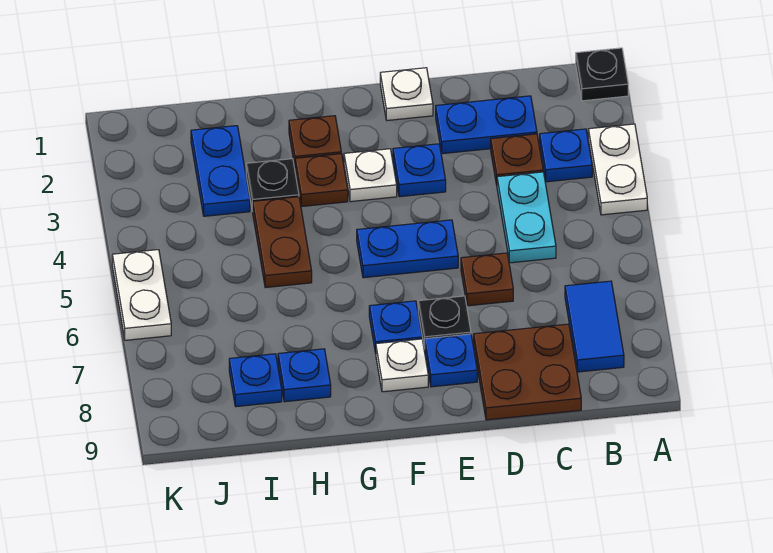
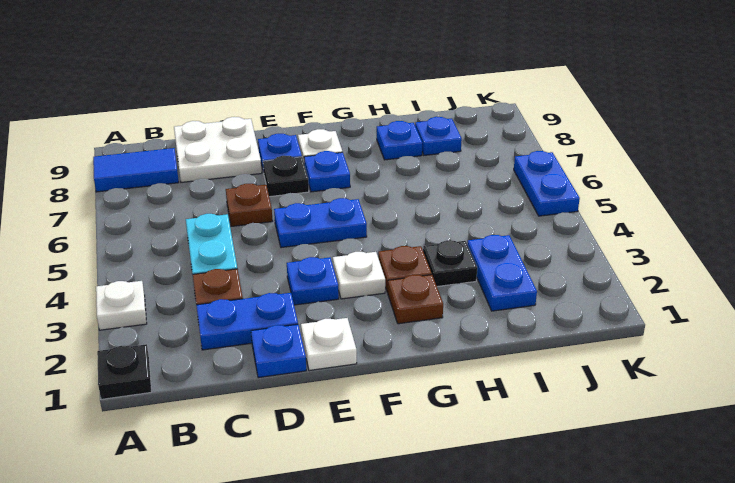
white plate A3:A4 level 1 -> white plate A3 level 1
blue plate B3 level 1 -> blue plate D1 level 1
blue tile B7:B8 level 1 -> blue tile A8:B8 level 1
brown plate C8:D9 level 1 -> white plate C8:D9 level 1
brown plate H4:H5 level 1 -> none
white plate K5:K6 level 1 -> blue plate K5:K6 level 1

